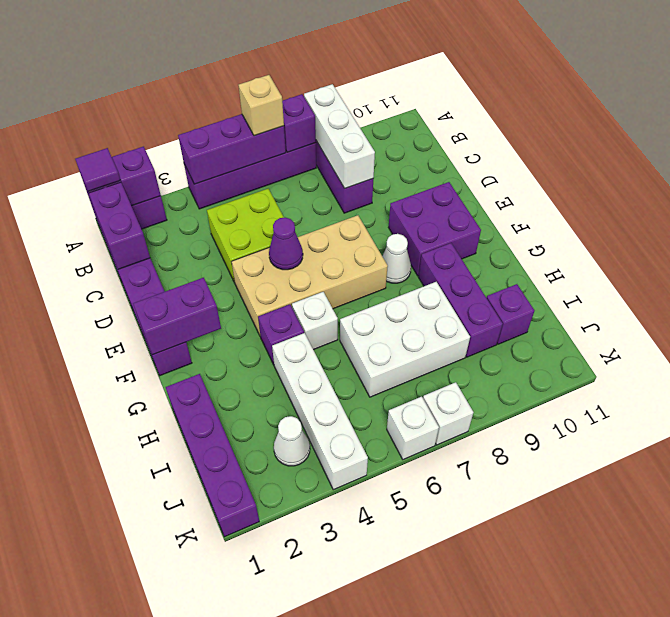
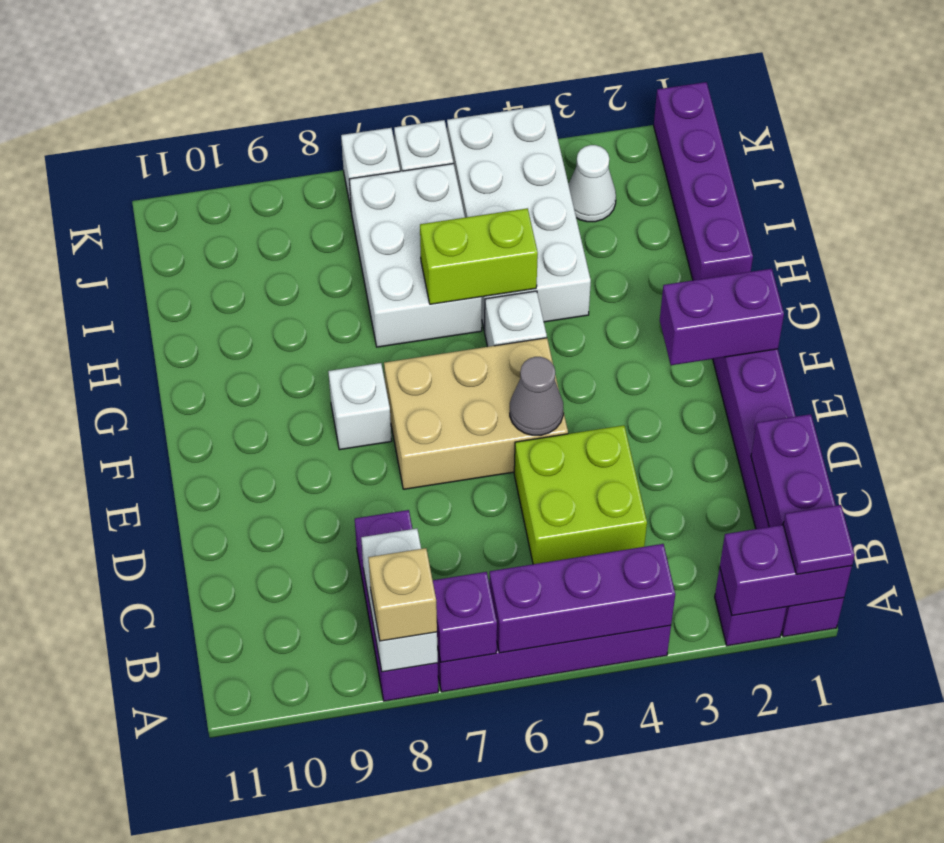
tan brick A6 level 3 -> tan brick A8 level 3
white brick A8:C8 level 2 -> white brick A8:B8 level 2
tan brick E4:F7 level 1 -> tan brick E5:F7 level 1
purple cone E5 level 2 -> grey cone E5 level 2
purple brick E9:F10 level 1 -> none
white cone F8 level 1 -> white brick F8 level 1
purple brick G4 level 1 -> none
purple brick G9:I9 level 1 -> none
white brick H4:K4 level 1 -> white brick H4:K5 level 1
none -> lime brick H5:H6 level 2
white brick H6:I8 level 1 -> white brick H6:J7 level 1
purple brick I10 level 1 -> none

